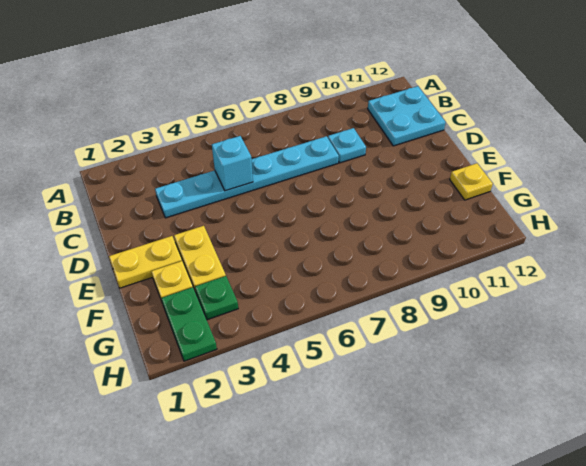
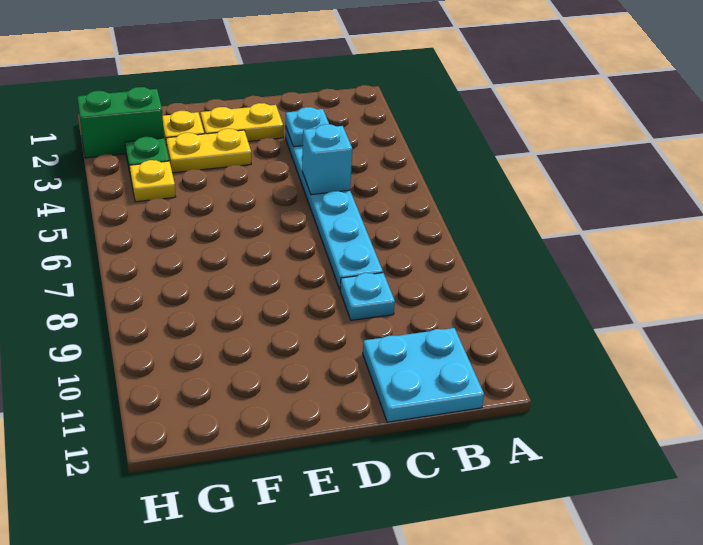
none -> cyan plate C3 level 2
yellow plate E1:E2 level 1 -> yellow plate D2:E2 level 1
yellow plate F12 level 1 -> yellow plate G4 level 1
green plate G2:H2 level 1 -> green brick G2:H2 level 1

